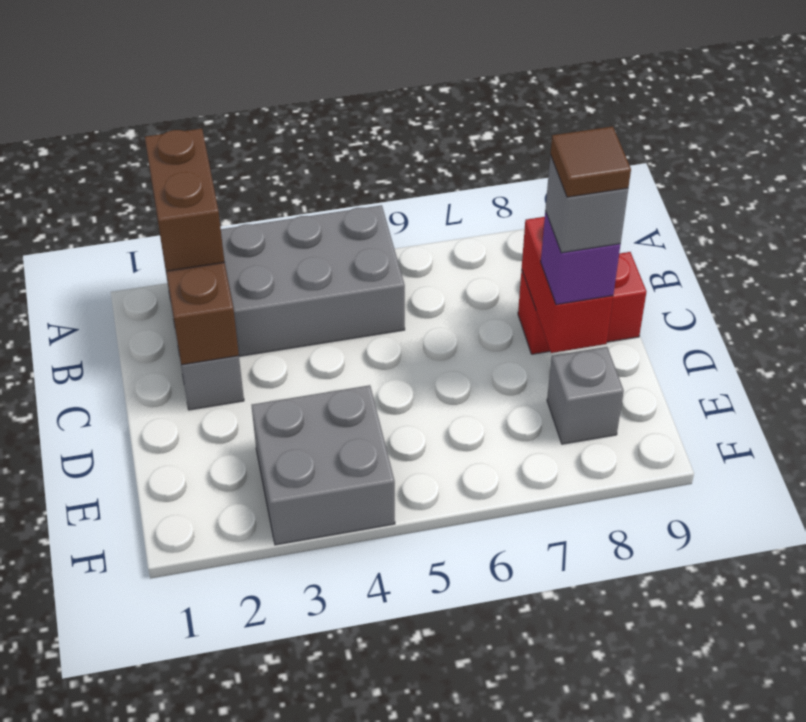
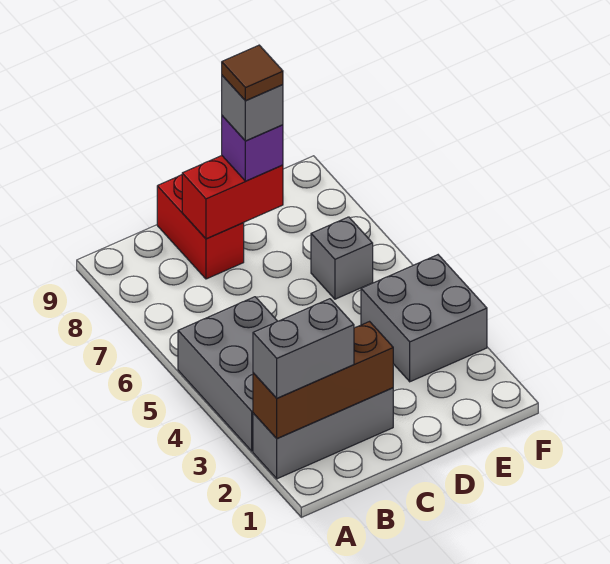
brown brick A2:B2 level 3 -> grey brick A2:B2 level 3
grey brick E8 level 1 -> grey brick E6 level 1

